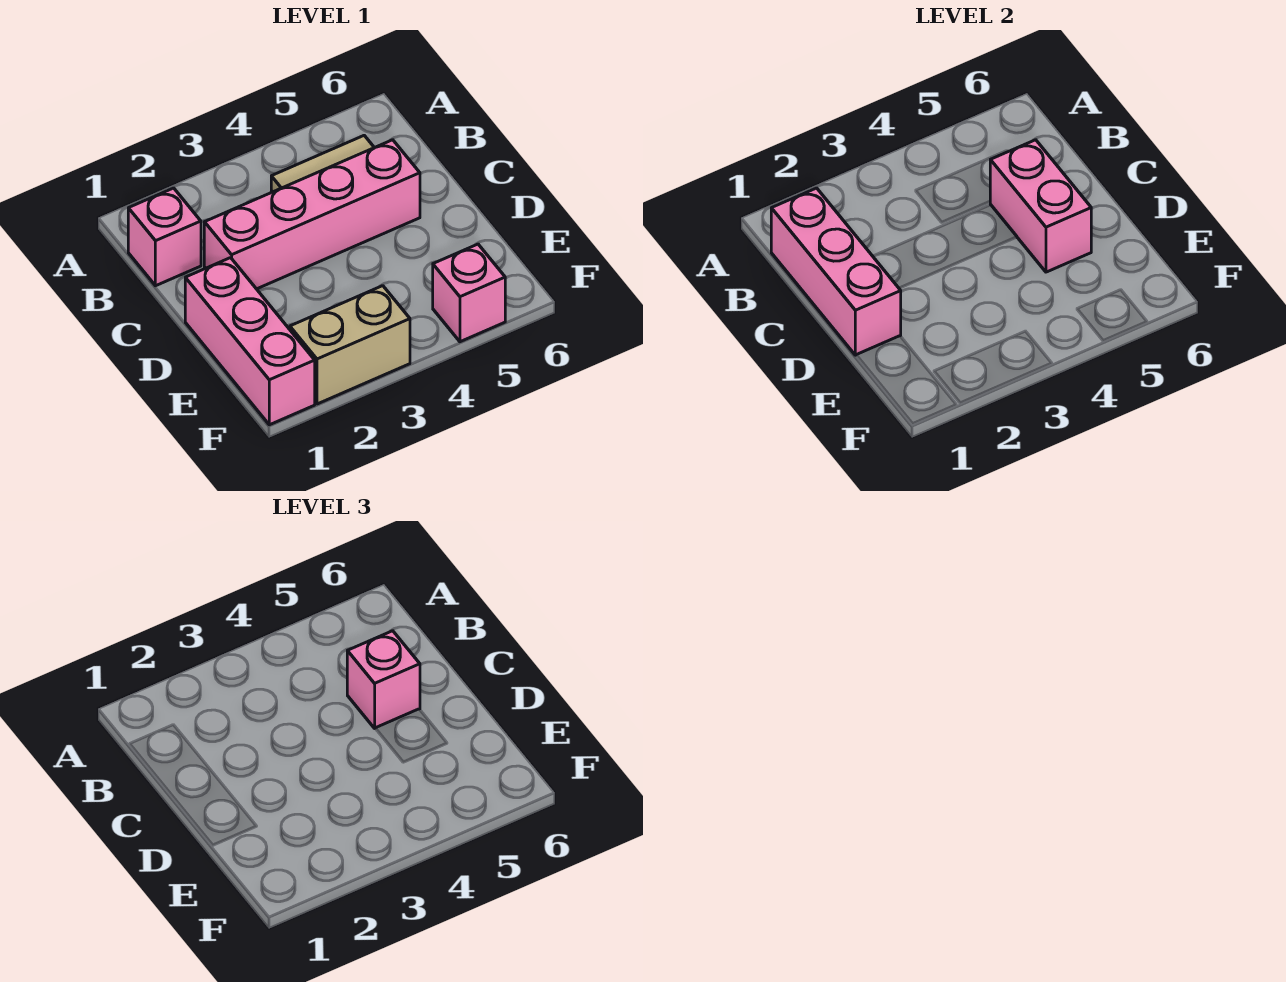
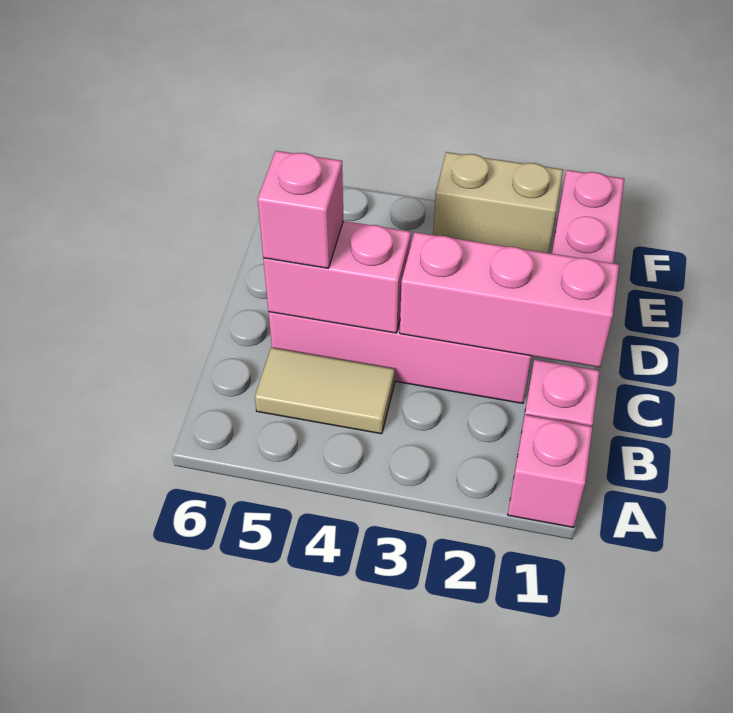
pink brick B1:D1 level 2 -> pink brick C1:C3 level 2
pink brick C5:D5 level 2 -> pink brick C4:C5 level 2
pink brick F5 level 1 -> pink brick A1 level 1

